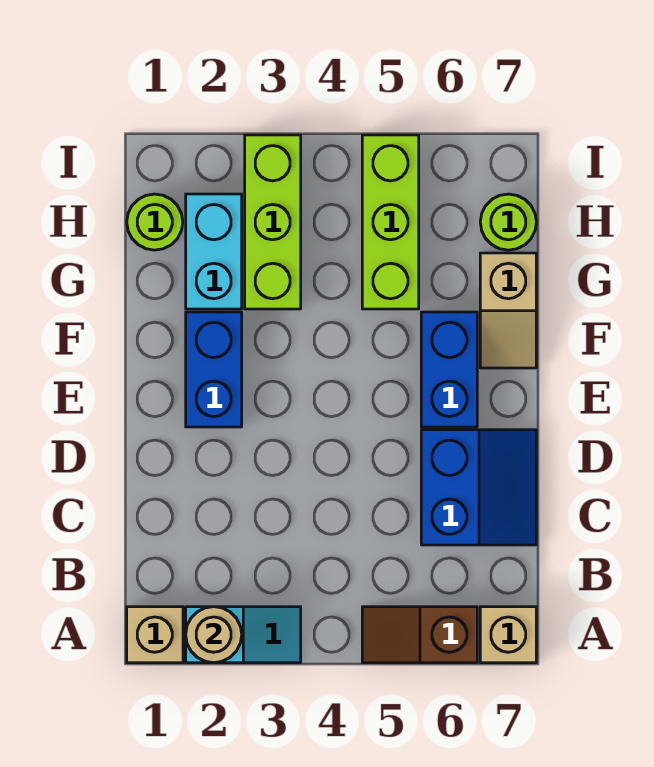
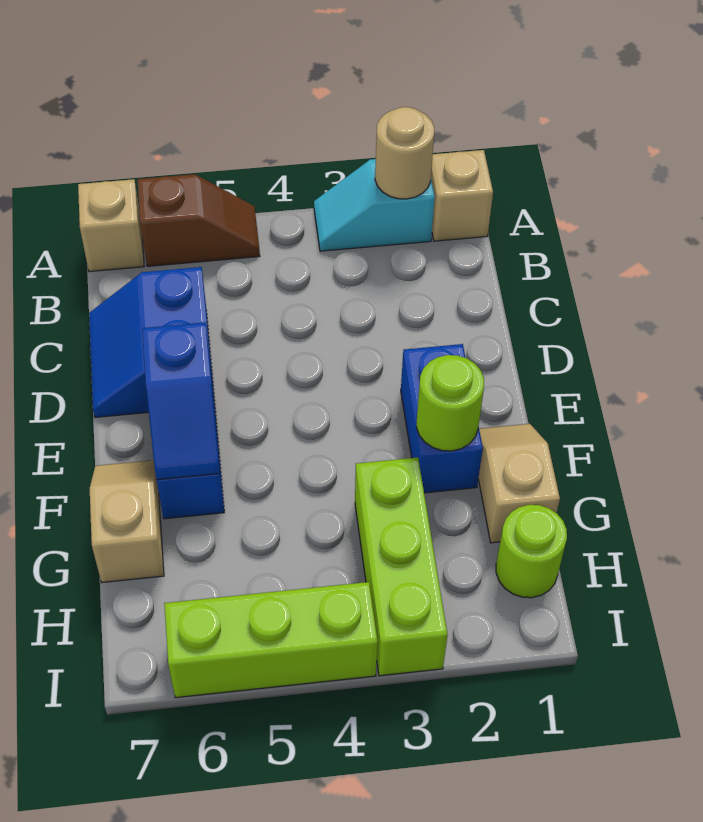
none -> blue slope E6:F6 level 2 top E
none -> tan slope F1:G1 level 1 top G
cyan brick G2:H2 level 1 -> none
lime brick G5:I5 level 1 -> lime brick I4:I6 level 1
lime round brick H7 level 1 -> lime round brick F2 level 2

